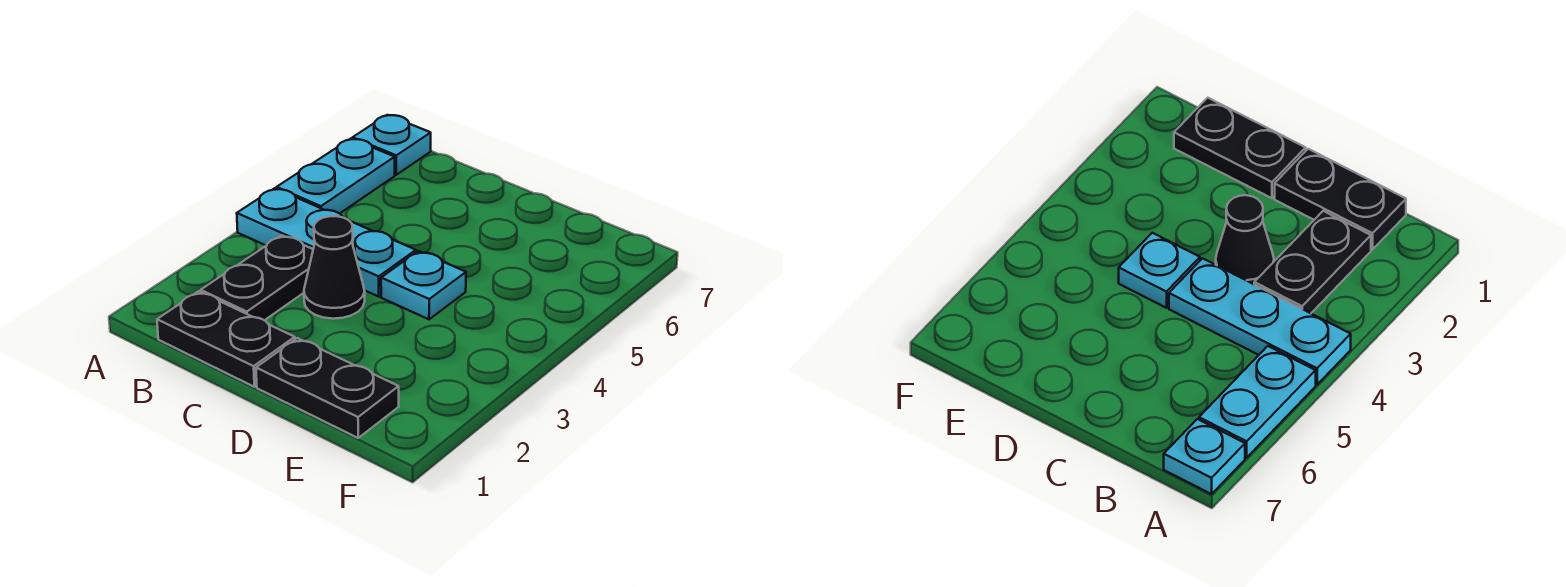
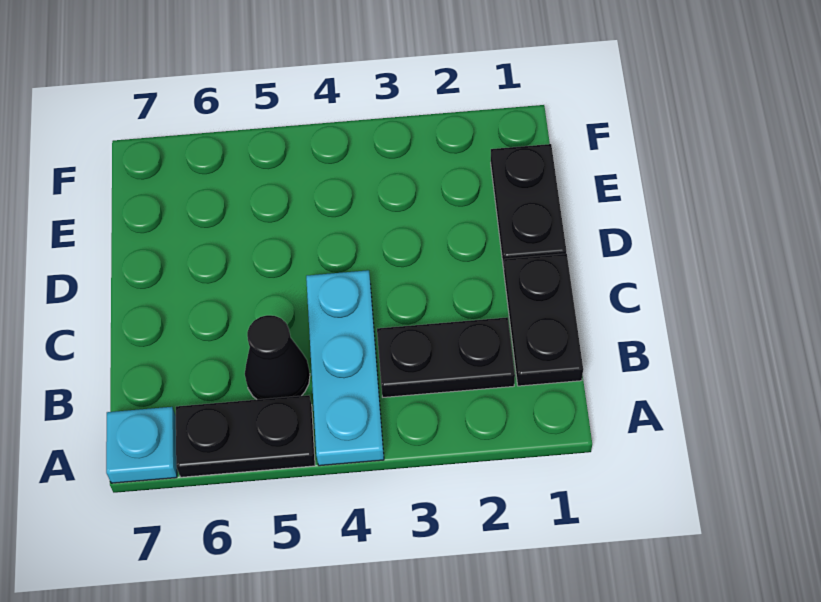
cyan plate A5:A6 level 1 -> black plate A5:A6 level 1
black cone C3 level 1 -> black cone B5 level 1
cyan plate D4 level 1 -> none

